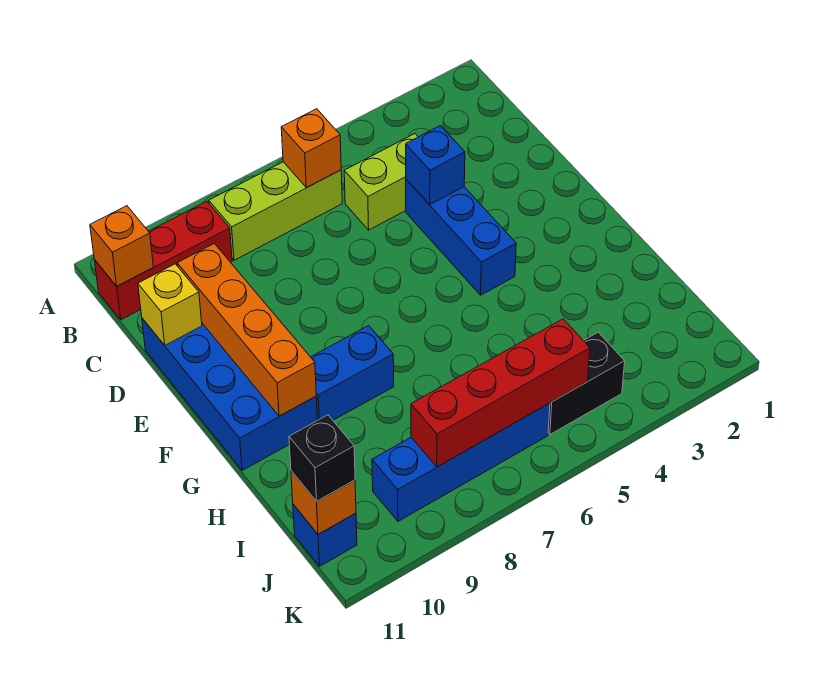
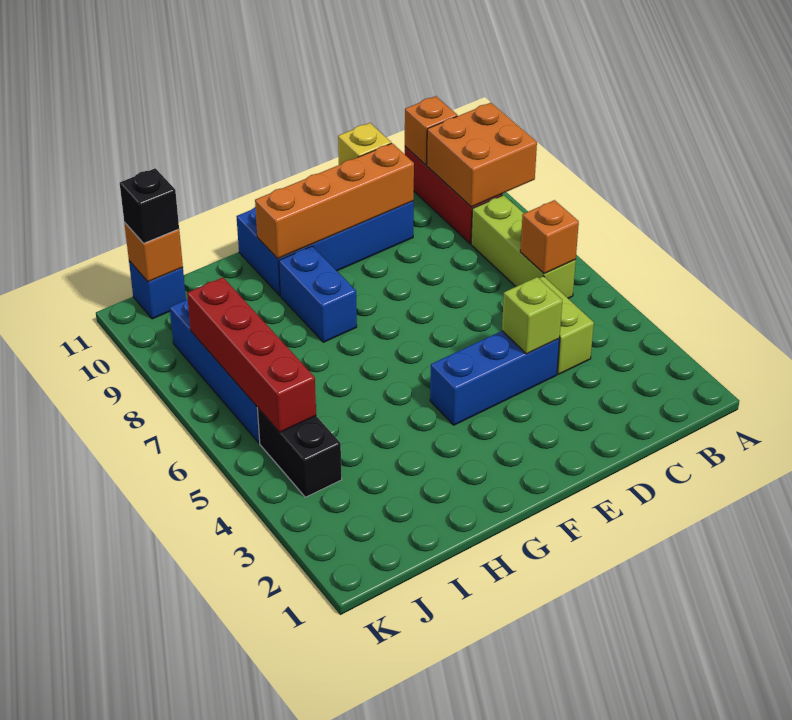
none -> orange brick A9:B10 level 2
blue brick D4 level 2 -> lime brick D4 level 2

